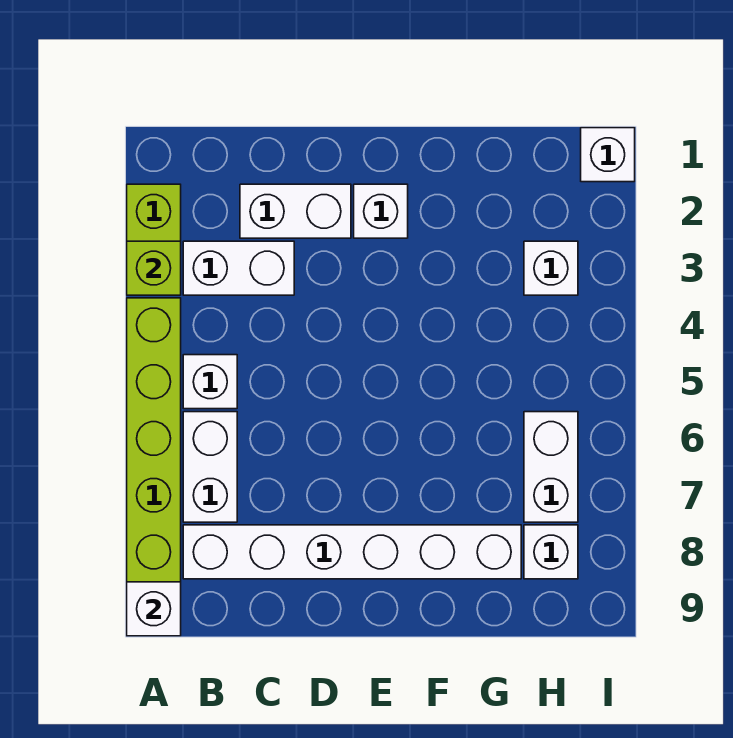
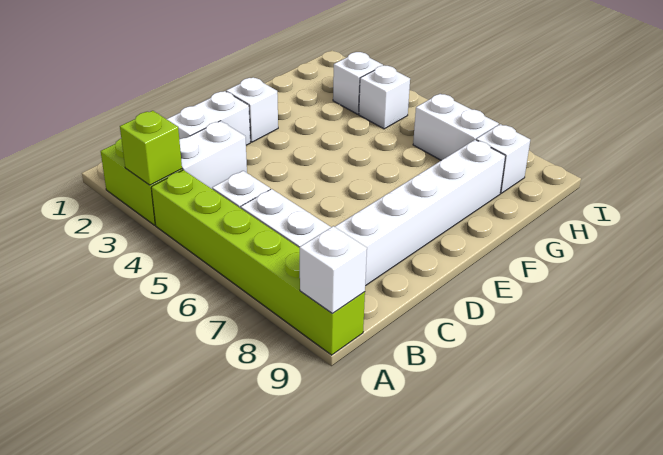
white brick I1 level 1 -> white brick H4 level 1

